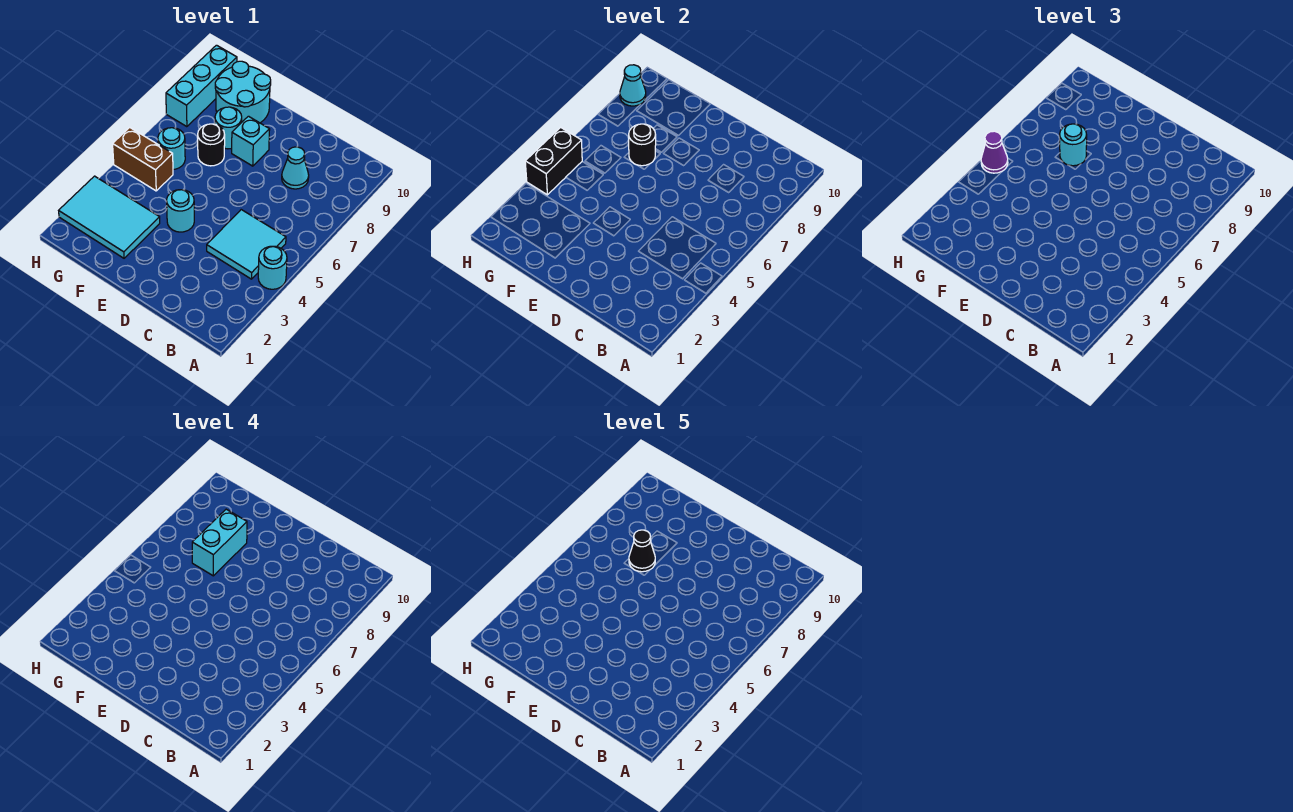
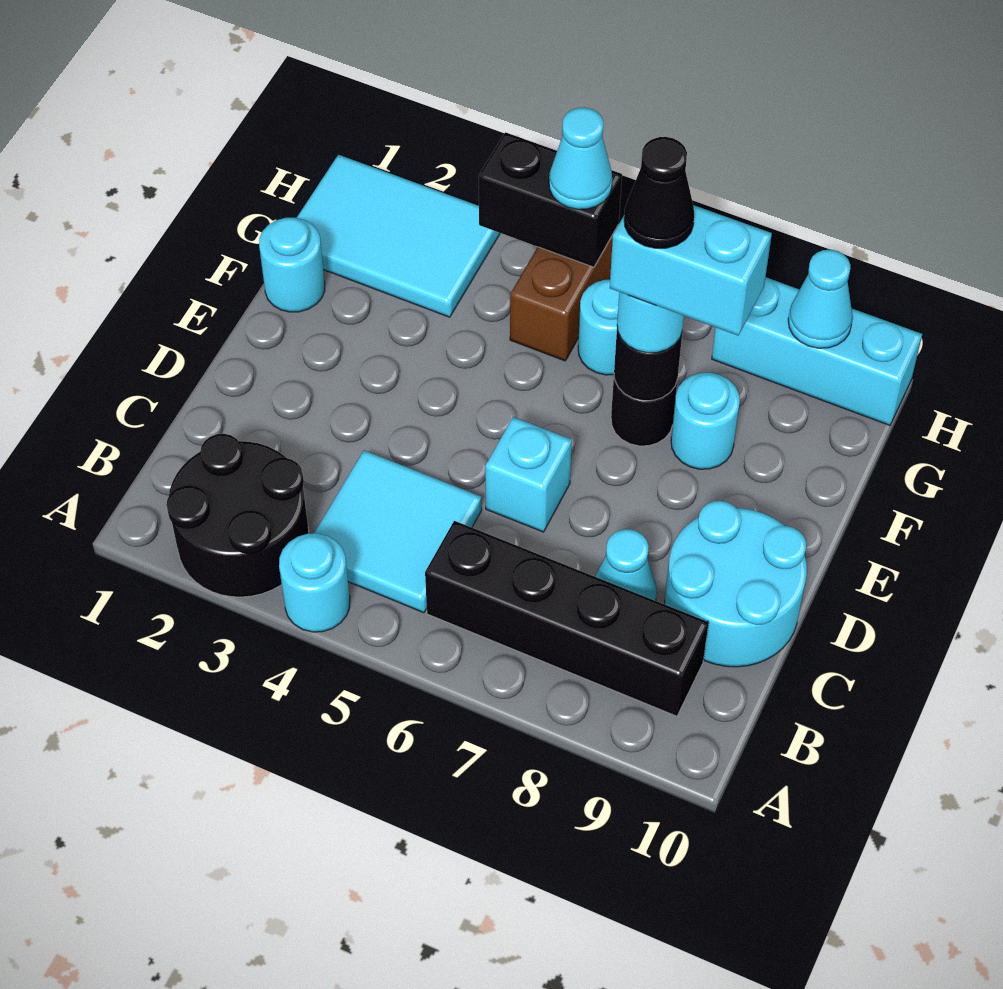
none -> black round brick A2:B3 level 1
none -> black brick B6:B9 level 1
cyan round brick E4 level 1 -> cyan round brick F1 level 1
cyan brick E8 level 1 -> cyan brick D6 level 1
cyan tile F2:H3 level 1 -> cyan tile G1:H3 level 1
cyan round brick F9:G10 level 1 -> cyan round brick C9:D10 level 1
purple cone H5 level 3 -> cyan cone H5 level 3

